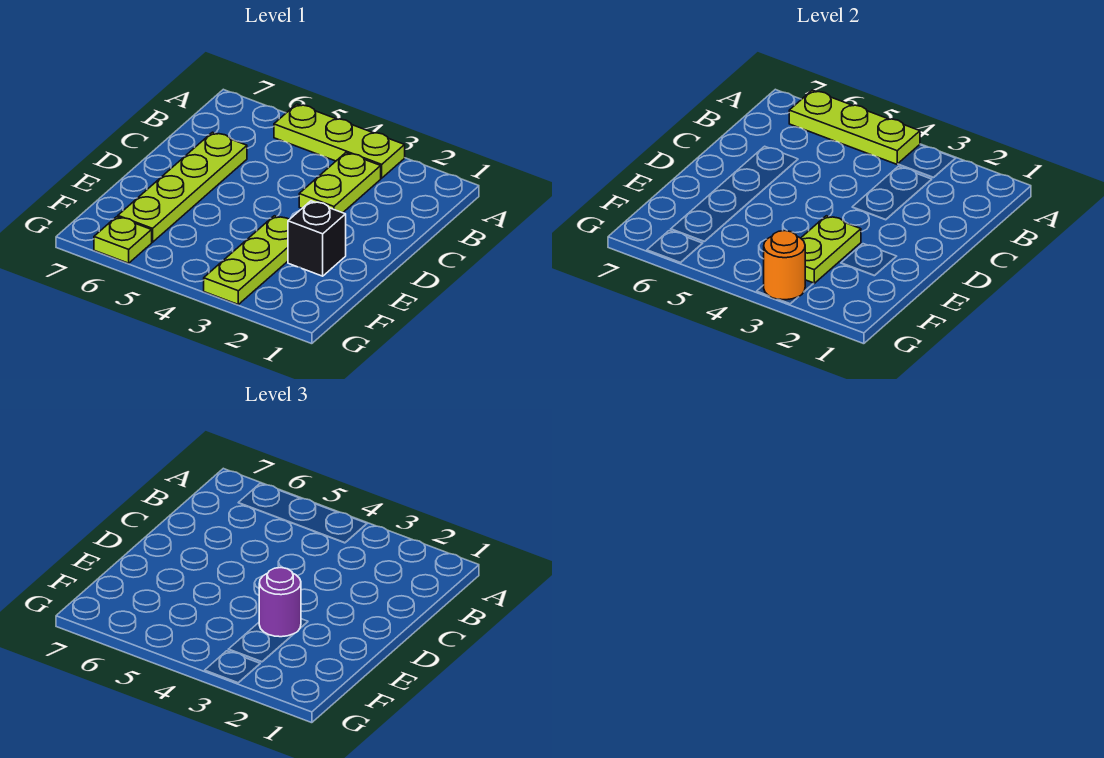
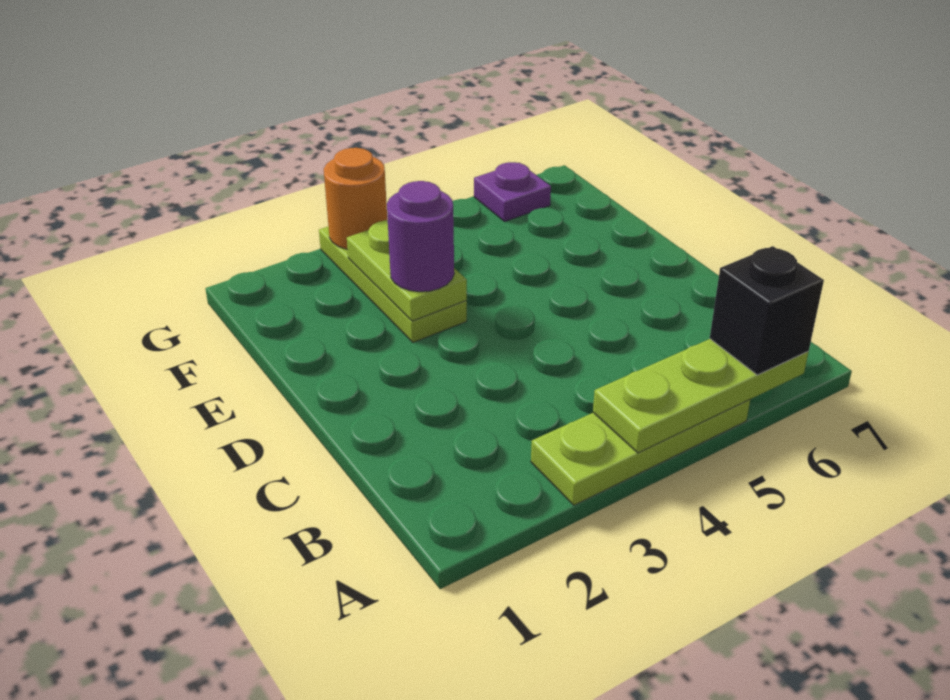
lime plate B3:C3 level 1 -> none
lime plate C6:F6 level 1 -> none
black brick E2 level 1 -> black brick A6 level 3
lime plate G6 level 1 -> purple plate G6 level 1

